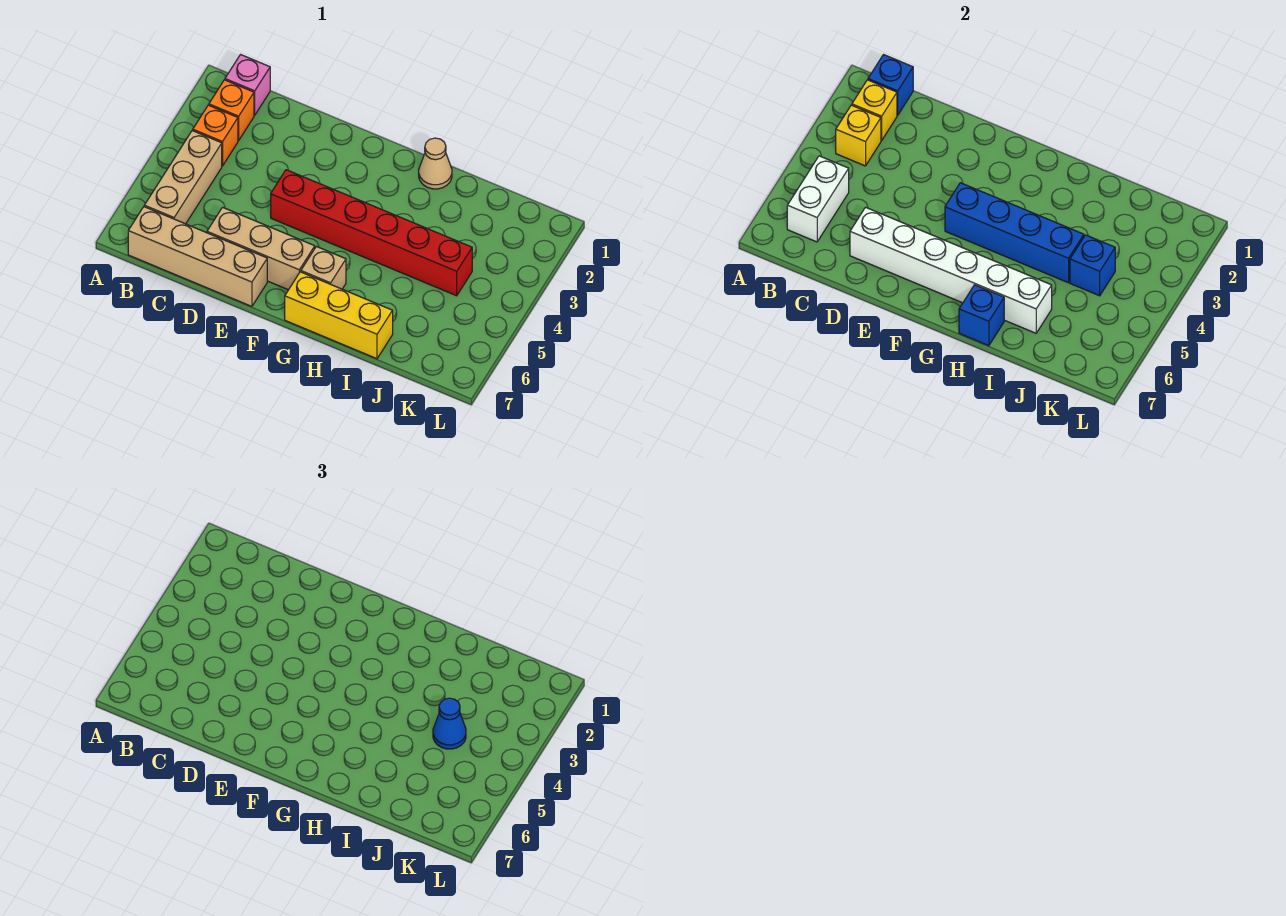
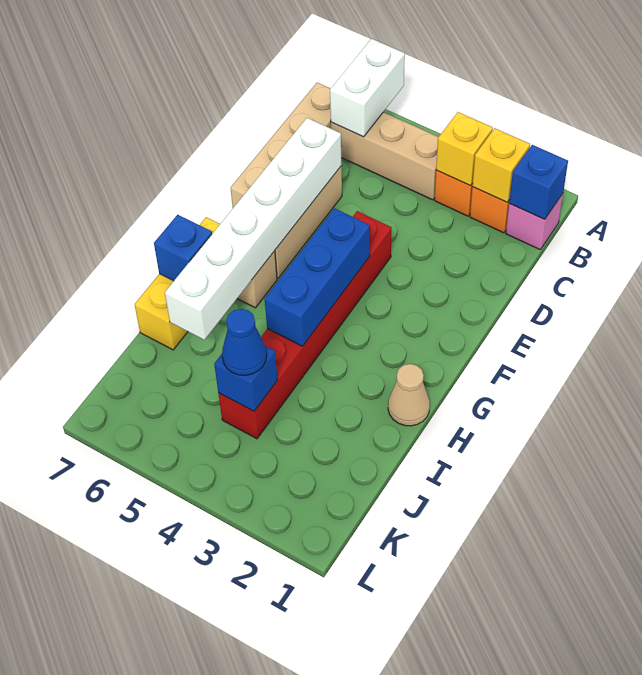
white brick B5:B6 level 2 -> white brick A6:B6 level 2
blue brick F4:I4 level 2 -> blue brick F4:H4 level 2

